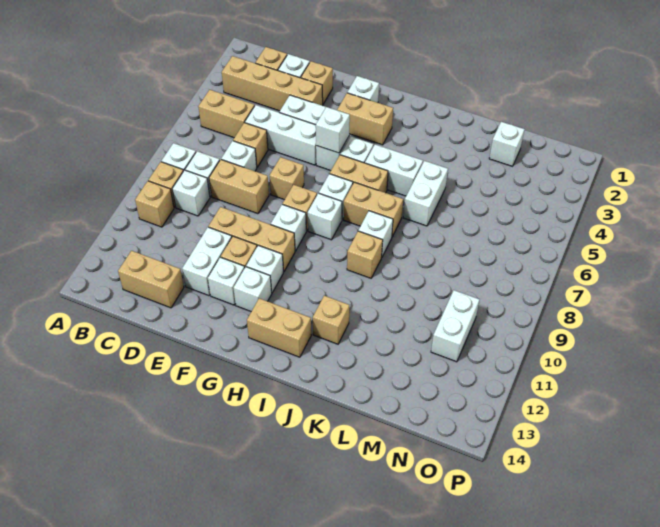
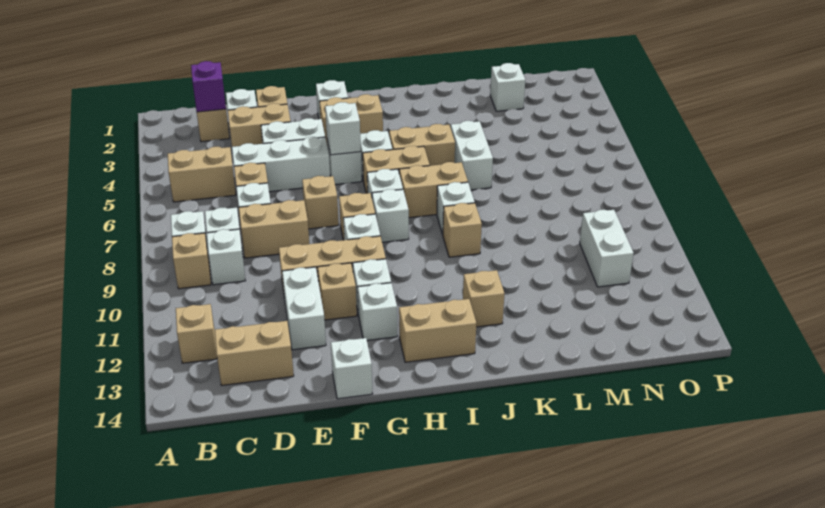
tan brick B3:E3 level 1 -> tan brick D3:E3 level 1
tan brick B10 level 1 -> tan brick B12 level 1
none -> purple brick C2 level 2
white brick F12 level 1 -> white brick F14 level 1
white brick I5:J5 level 1 -> tan brick I5:J5 level 1

